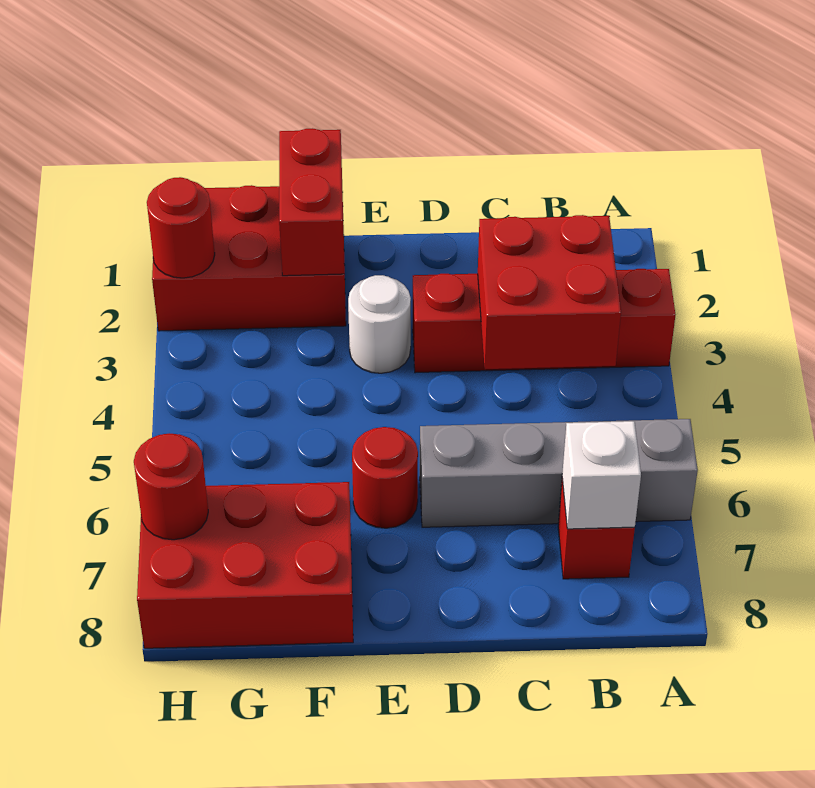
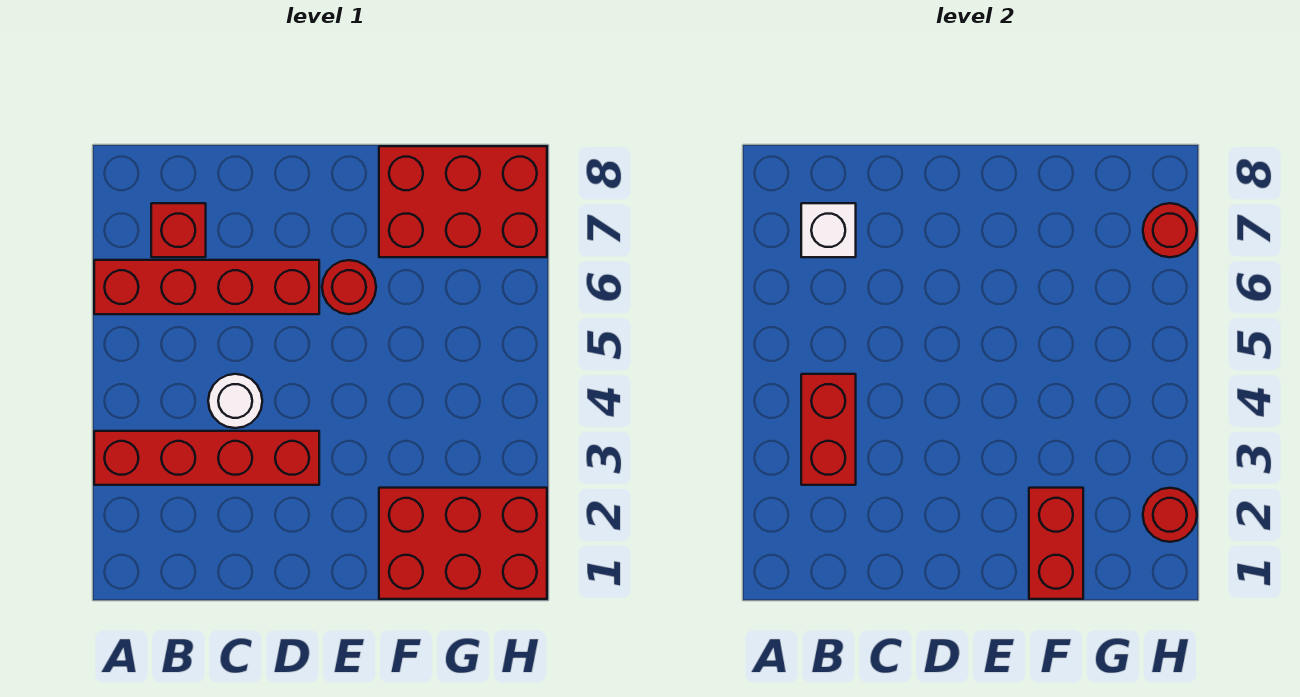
grey brick A6:D6 level 1 -> red brick A6:D6 level 1
red brick B3:C4 level 2 -> red brick B3:B4 level 2
white round brick E3 level 1 -> white round brick C4 level 1

